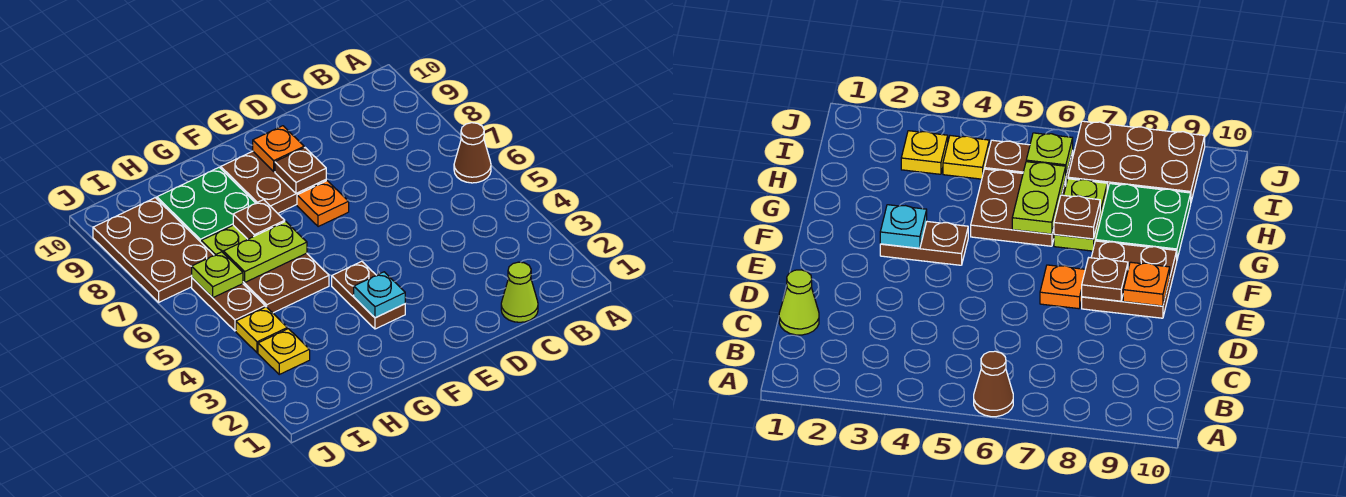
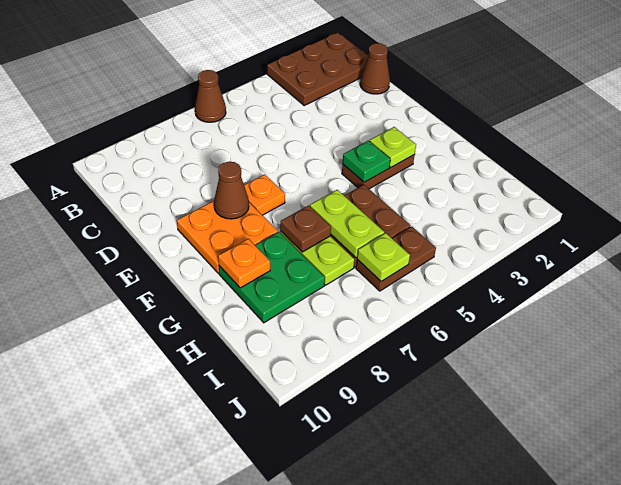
lime cone C1 level 1 -> brown cone C1 level 1
brown plate E8:F9 level 1 -> orange plate E8:F9 level 1
brown plate E8 level 2 -> brown cone E8 level 2
orange plate E9 level 2 -> orange plate G9 level 2
cyan plate F3 level 2 -> lime plate F3 level 2
none -> green plate F4 level 2
yellow plate I3 level 1 -> none
yellow plate I4 level 1 -> none
brown plate I7:J9 level 1 -> brown plate A1:B3 level 1

